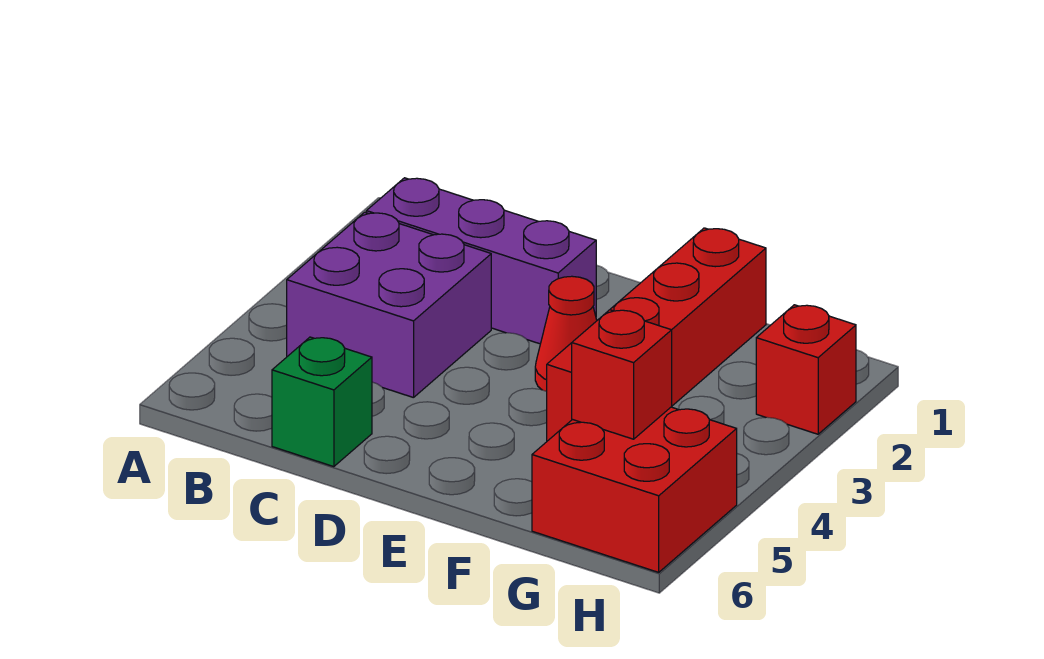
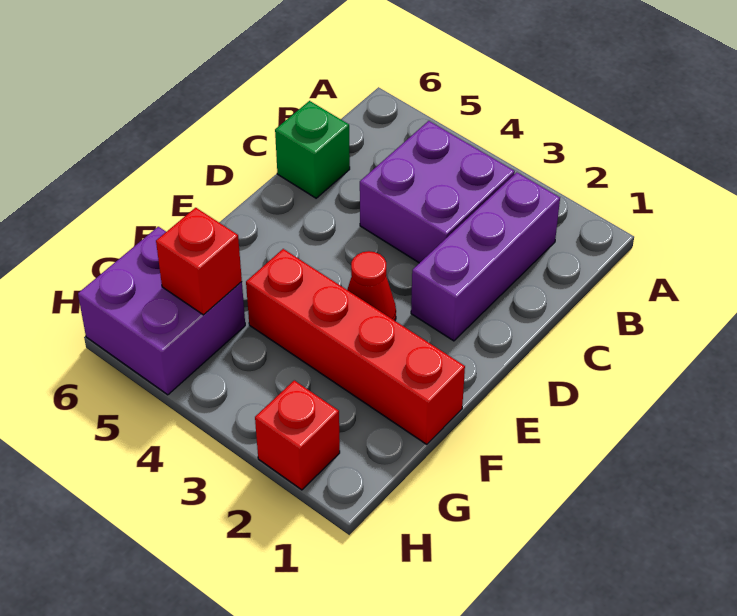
red brick G5:H6 level 1 -> purple brick G5:H6 level 1

